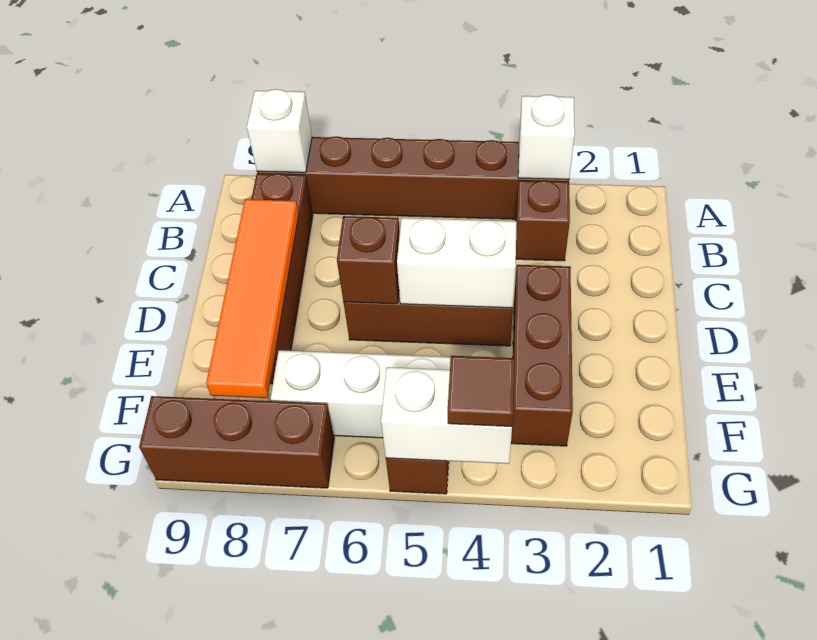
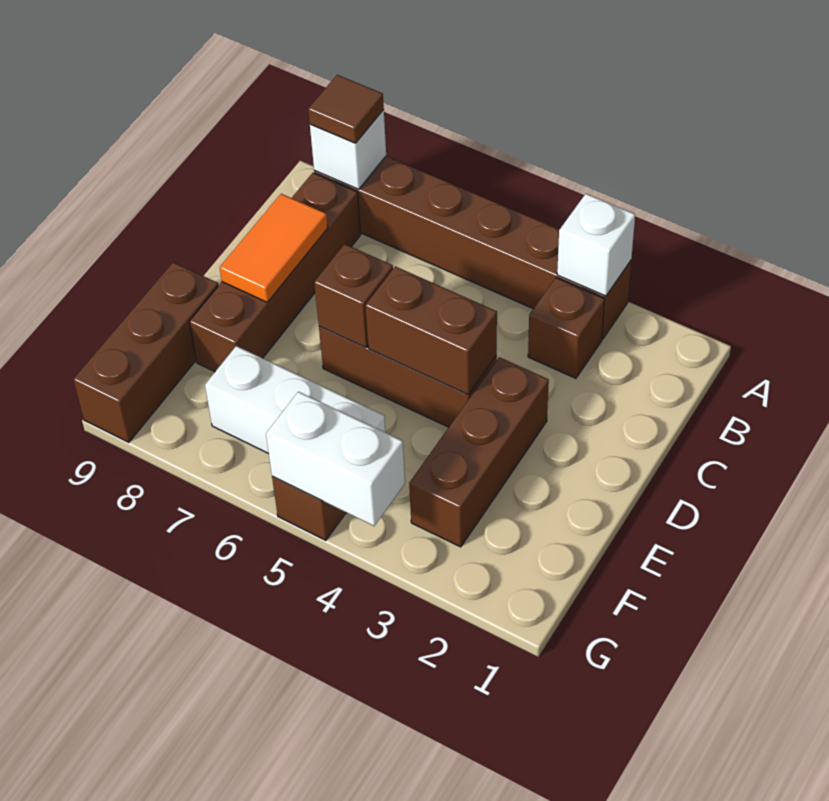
orange tile C8:F8 level 2 -> orange tile C8:D8 level 2
white brick D4:D5 level 2 -> brown brick D4:D5 level 2
brown tile G4 level 3 -> brown tile A8 level 3
brown brick G7:G9 level 1 -> brown brick E9:G9 level 1

